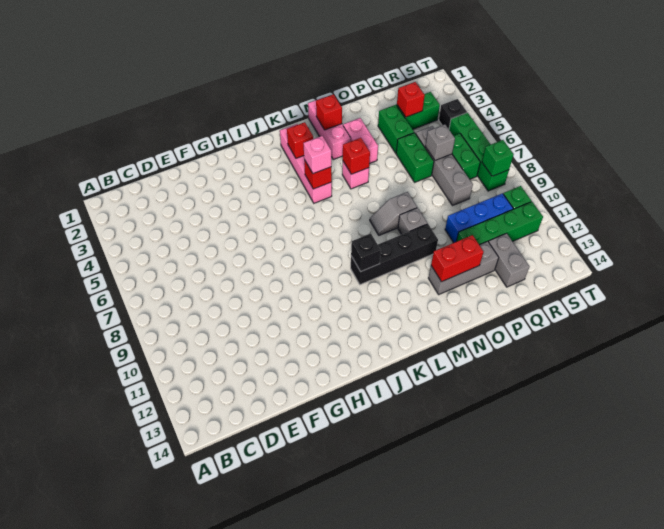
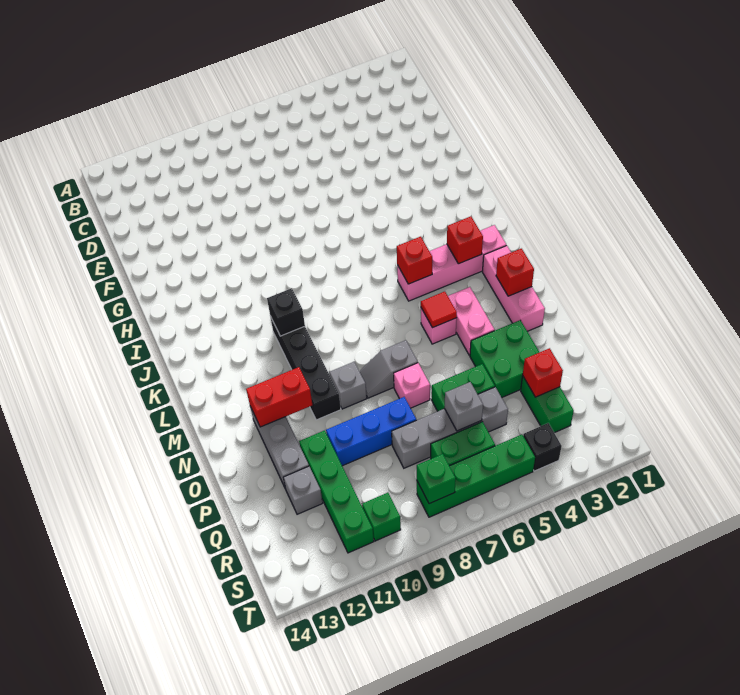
pink brick K5 level 3 -> pink brick O7 level 1
pink brick M1:M3 level 1 -> pink brick L2:N2 level 1
red brick M5 level 2 -> red tile M5 level 2
grey slope M8:N8 level 1 top N -> grey slope N7:N8 level 1 top 7
pink brick N3:N4 level 1 -> pink brick M4:N4 level 1
red brick N12:O12 level 2 -> red brick N11:N12 level 2
green brick P3:P4 level 1 -> green brick O3:P4 level 1
blue brick P10:R10 level 1 -> blue brick P8:P10 level 1
grey brick Q12:Q13 level 1 -> grey brick Q12 level 1

